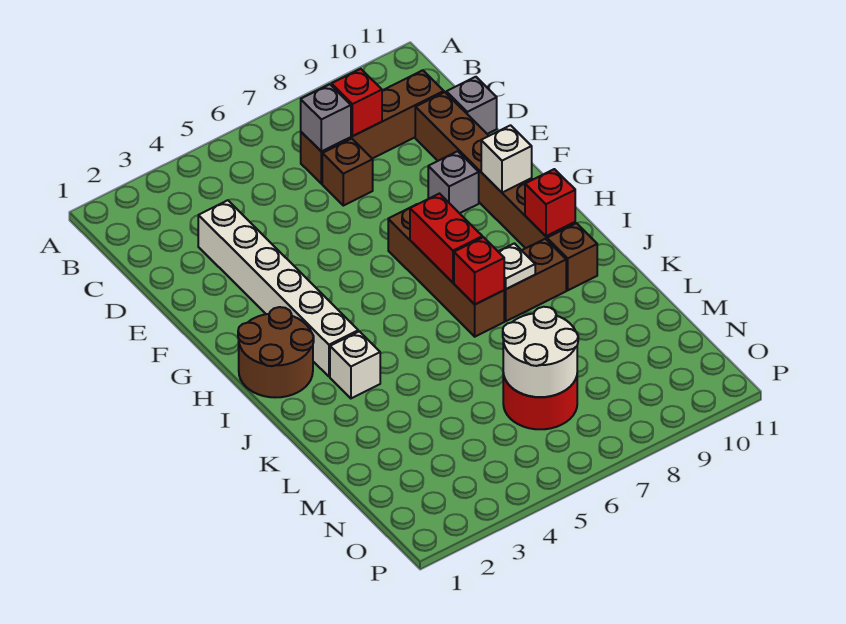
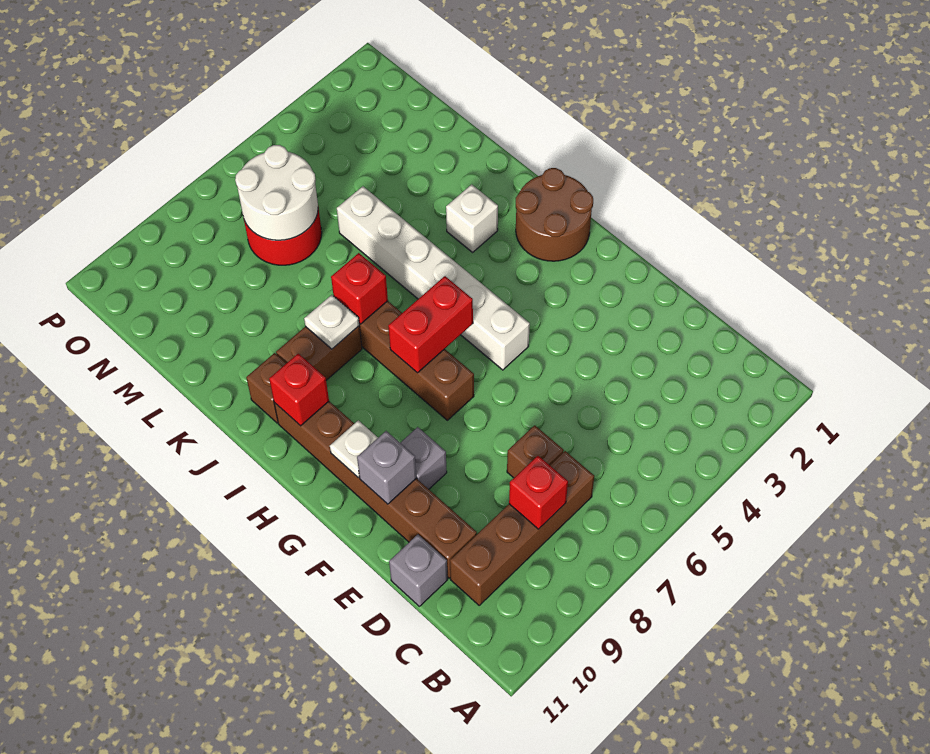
grey brick C7 level 2 -> grey brick F10 level 2
white brick D3:I3 level 1 -> white brick G5:L5 level 1
white brick G10 level 2 -> white plate G10 level 2
red brick H7:I7 level 2 -> red brick H6:H7 level 2

